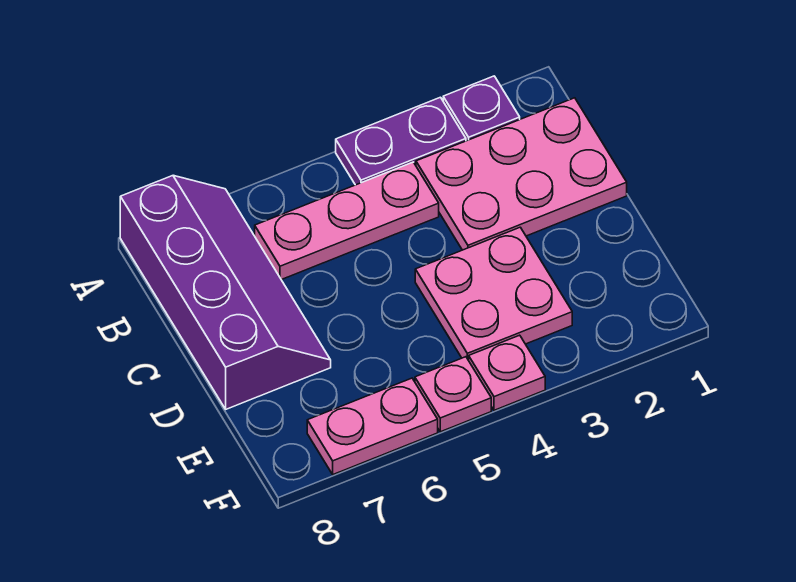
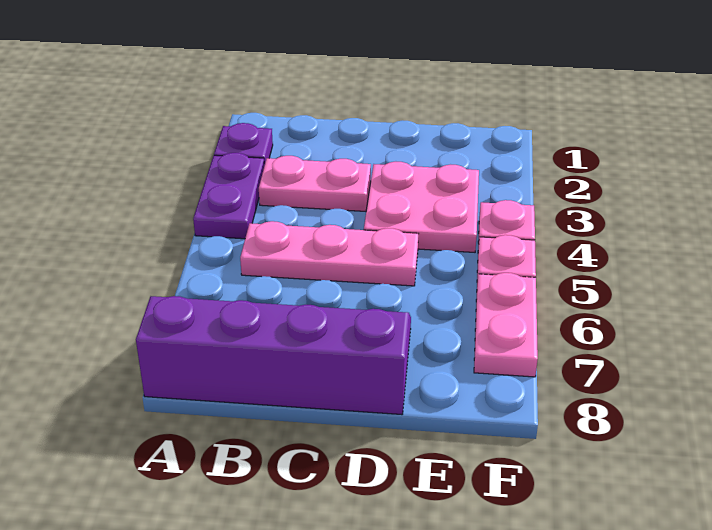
pink plate B1:C3 level 1 -> pink plate B3:C3 level 1
pink plate B4:B6 level 1 -> pink plate B5:D5 level 1

